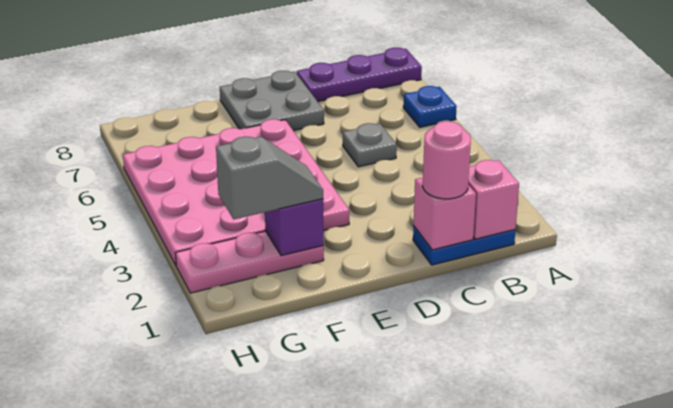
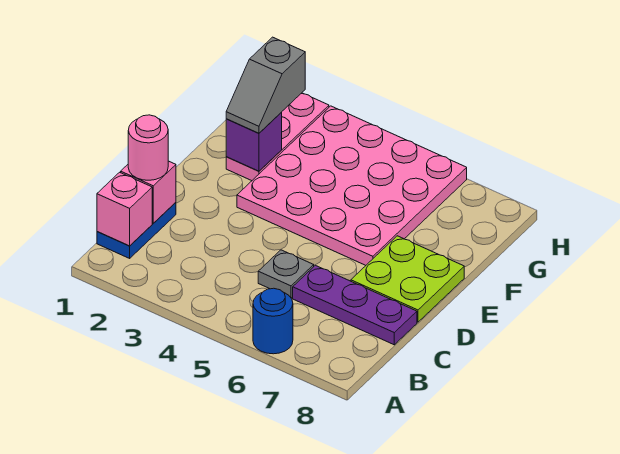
blue plate A6 level 1 -> blue round brick A6 level 1
purple plate A8:C8 level 1 -> purple plate C6:C8 level 1
grey plate D7:E8 level 1 -> lime plate D7:E8 level 1

